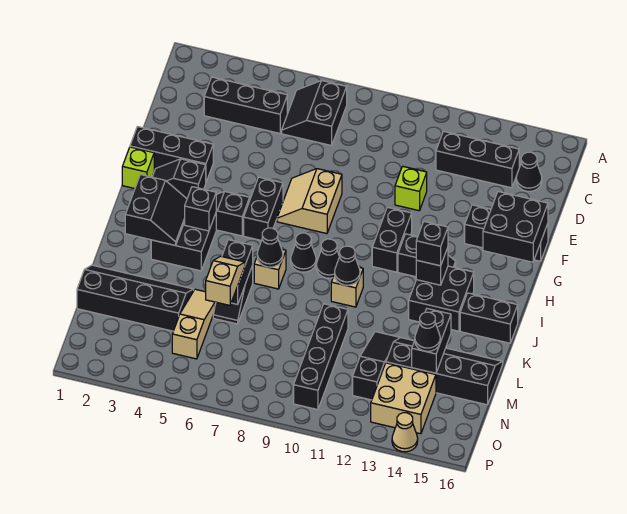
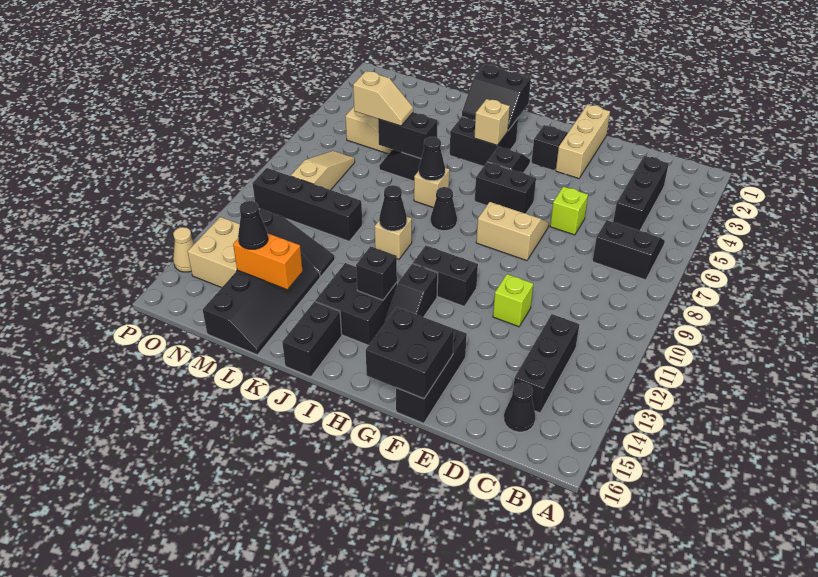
black brick F1:F3 level 1 -> tan brick F1:F3 level 1
lime brick G1 level 1 -> lime brick E6 level 1
black brick I4 level 2 -> tan brick I4 level 2
black cone I9 level 1 -> none
black brick I13 level 3 -> none
black slope L1:M4 level 1 top M -> none
black brick L14:M14 level 2 -> orange brick L14:M14 level 2
none -> tan slope N7:N9 level 1 top 9

